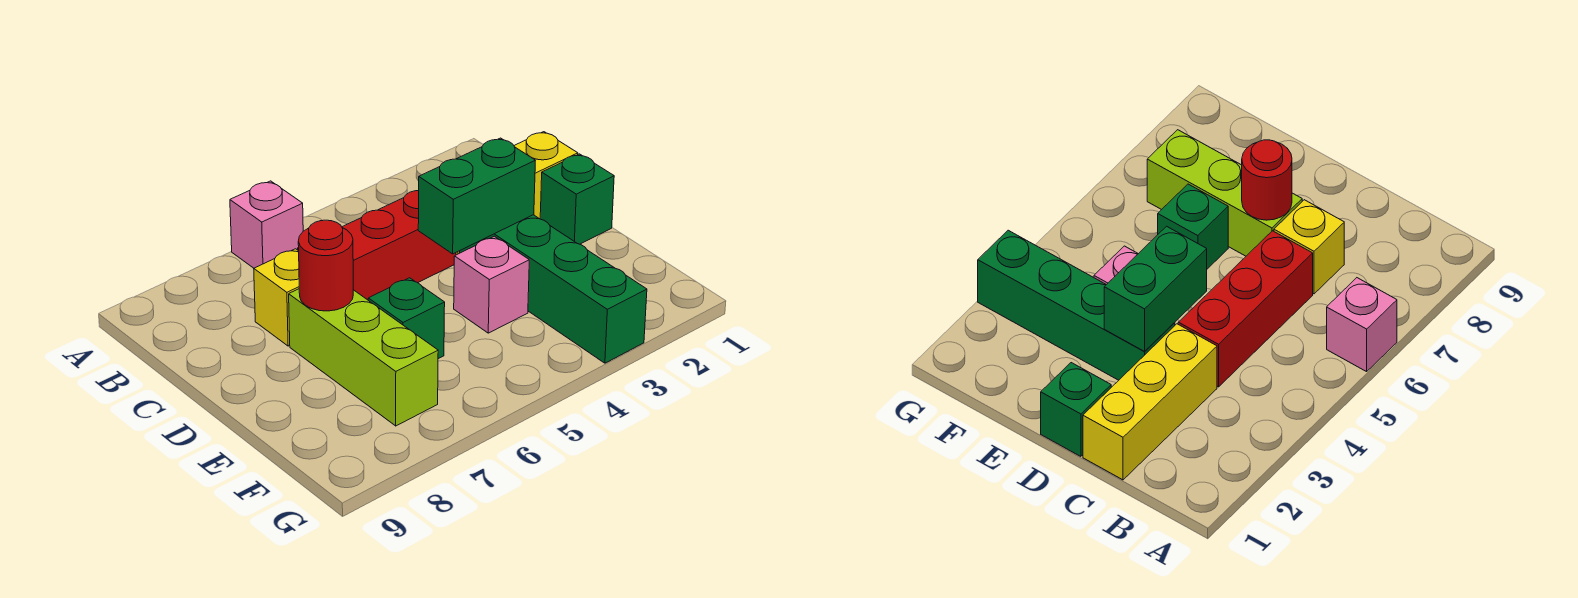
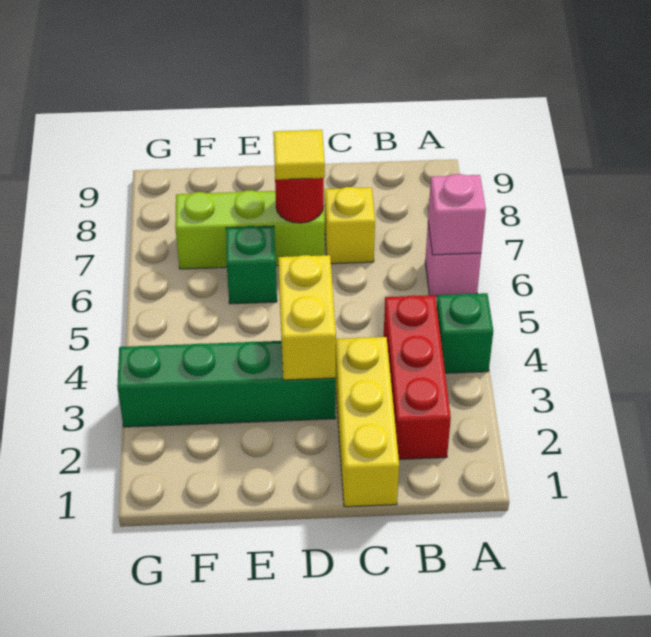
red brick C4:C6 level 1 -> red brick B2:B4 level 1
green brick D1 level 1 -> green brick A4 level 1
green brick D3:D4 level 2 -> yellow brick D3:D4 level 2
none -> yellow tile D7 level 3
pink brick E4 level 1 -> pink brick A6 level 2

